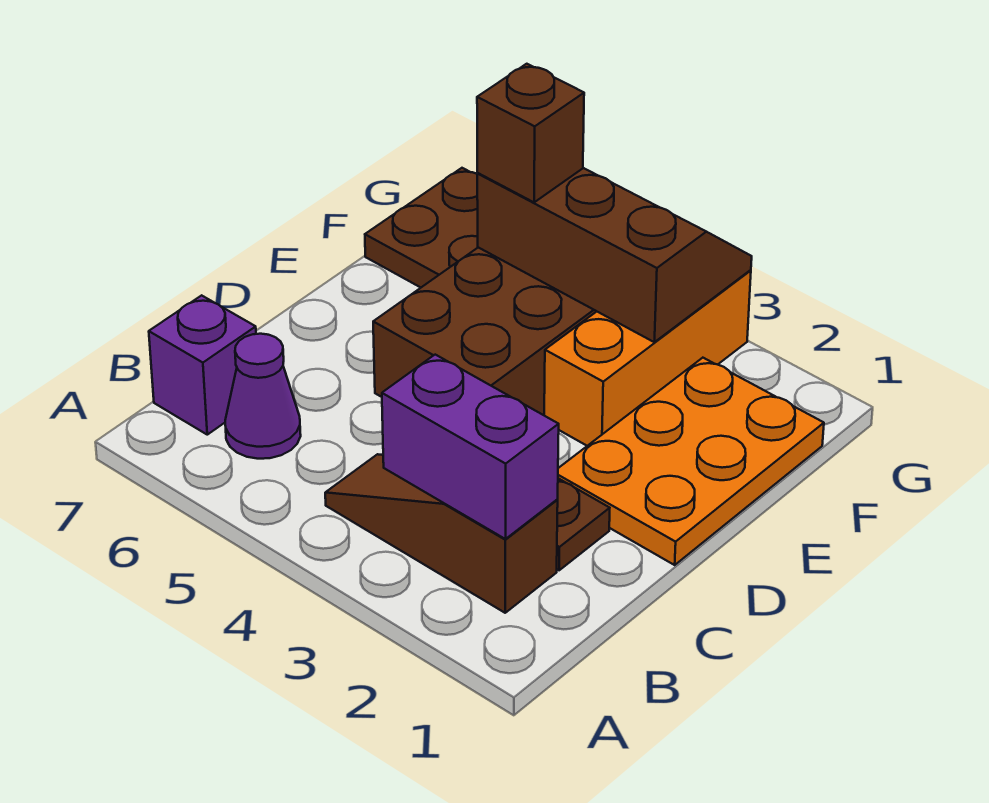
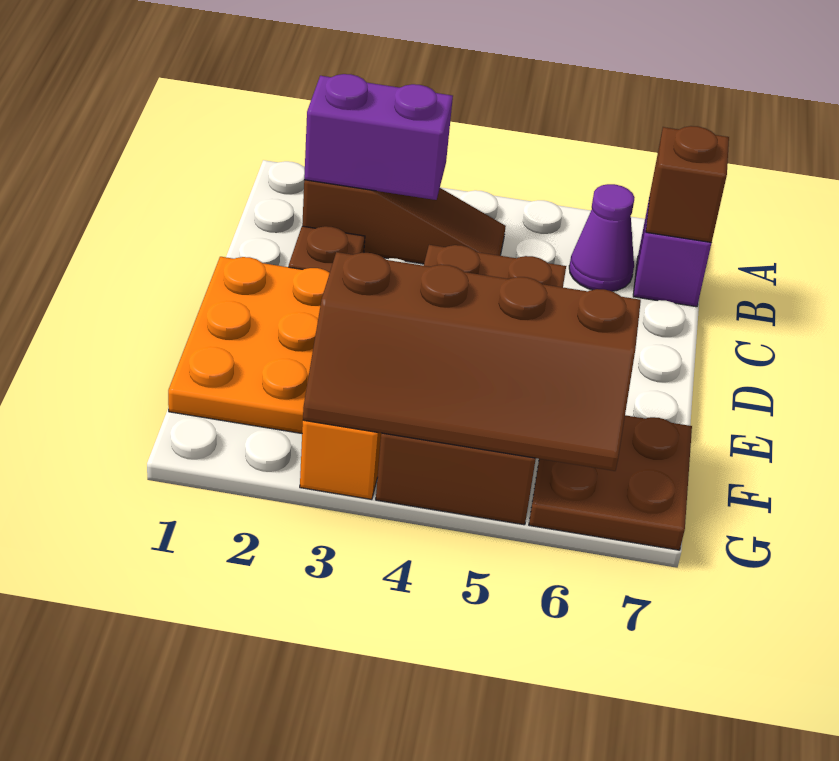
brown slope F3:G5 level 2 top F -> brown slope F3:G6 level 2 top F
brown brick F5 level 3 -> brown brick B7 level 2

